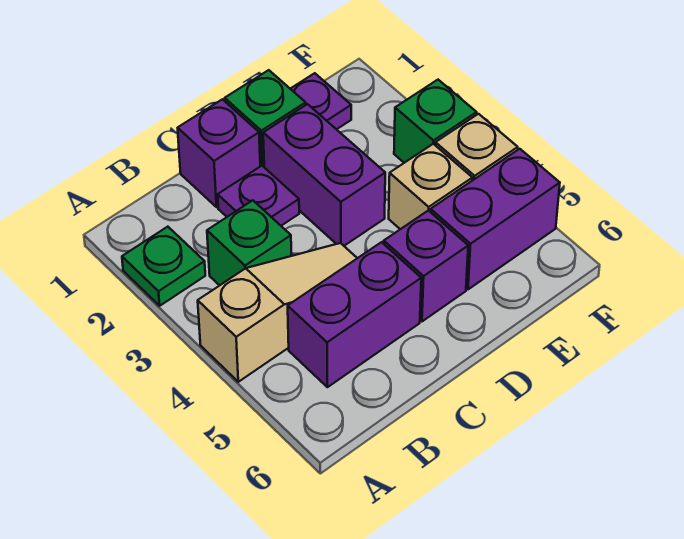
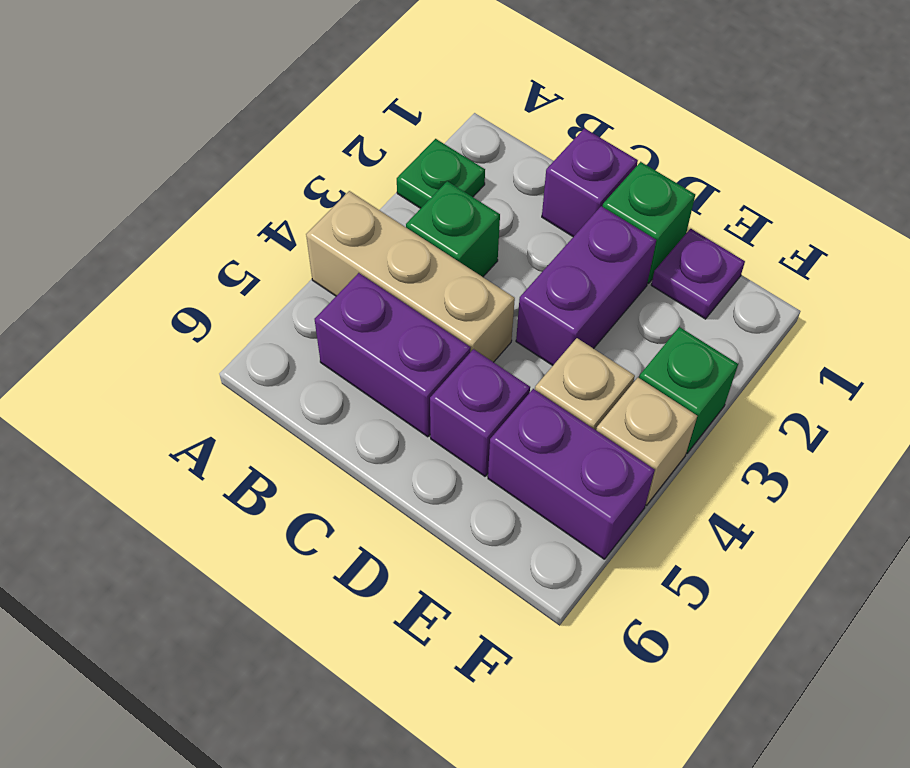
tan slope A4:C4 level 1 top A -> tan brick A4:C4 level 1
purple plate C2 level 1 -> none

